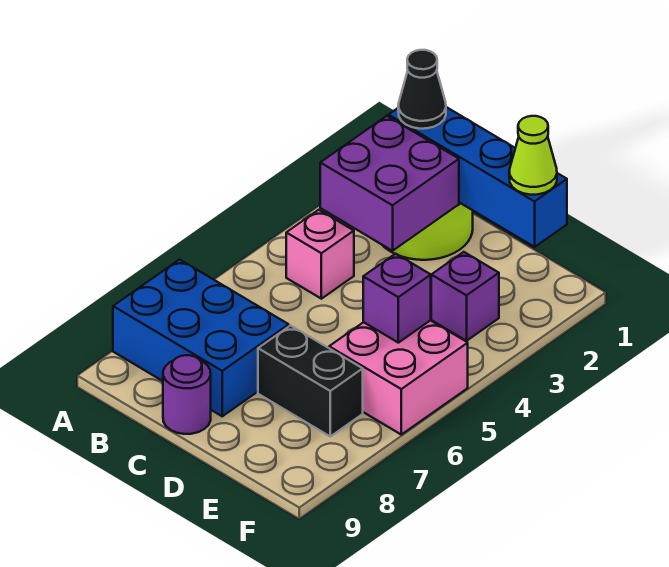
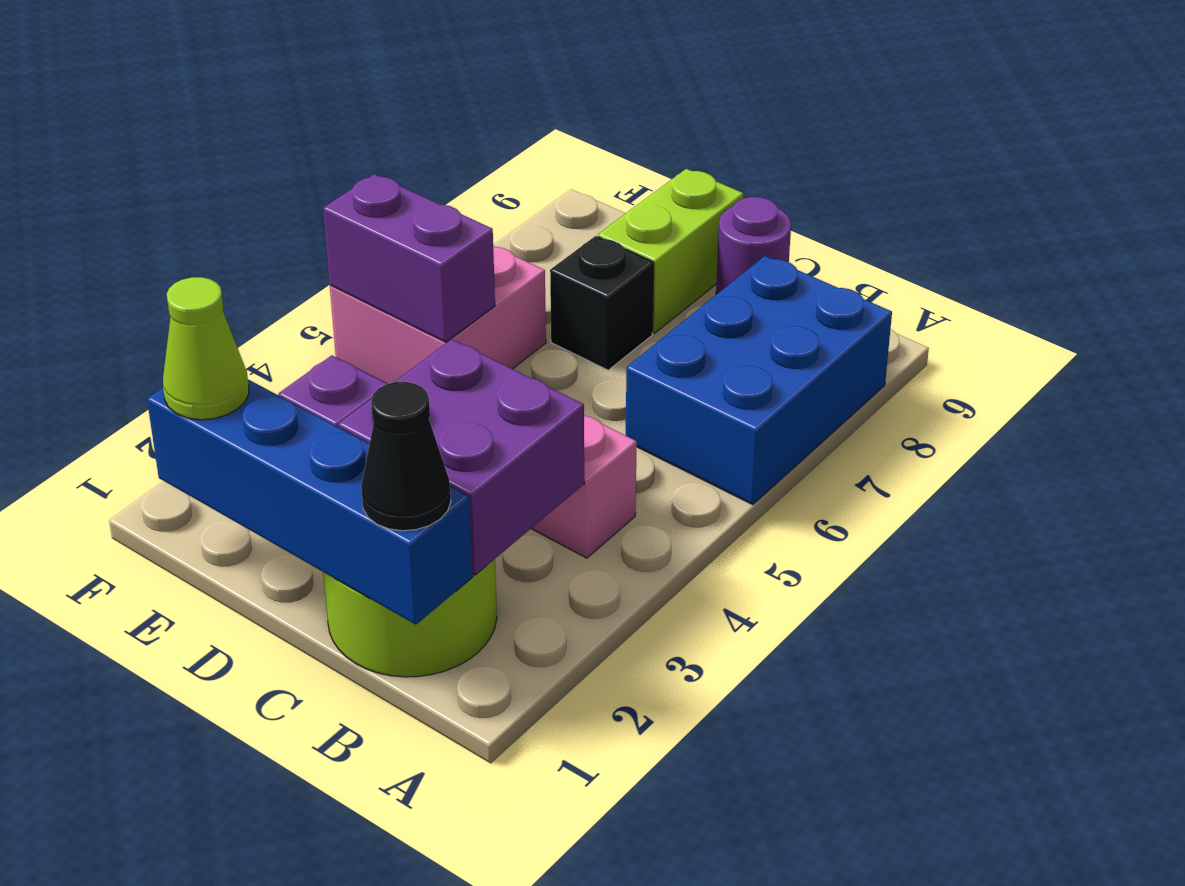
blue brick A7:C8 level 1 -> blue brick A6:B8 level 1
black brick D7:E7 level 1 -> black brick D7 level 1
none -> lime brick D8:D9 level 1
purple brick E5 level 2 -> purple brick E5:F5 level 2

